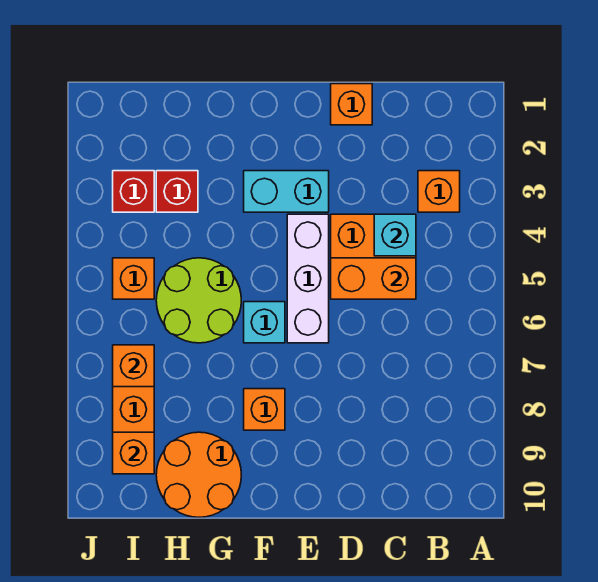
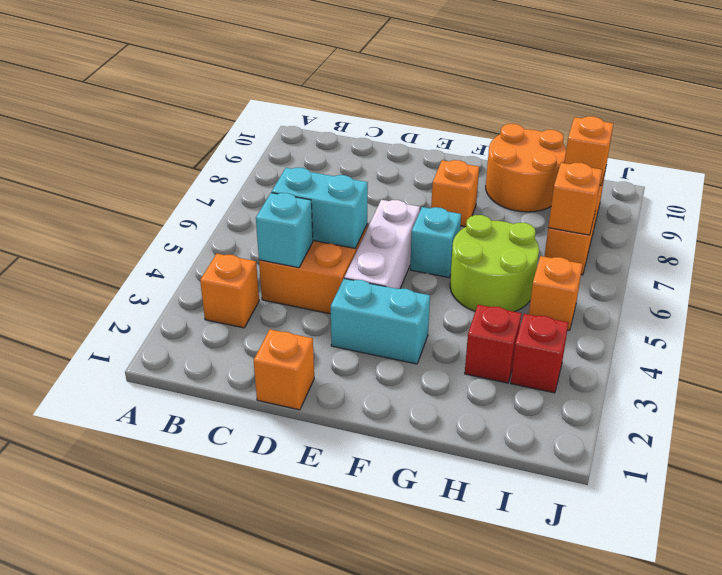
orange brick C5:D5 level 2 -> cyan brick C5:D5 level 2

